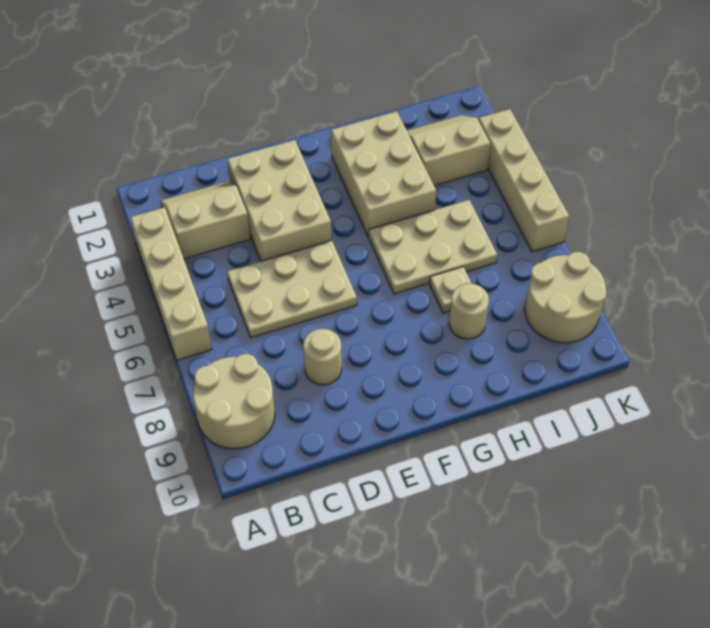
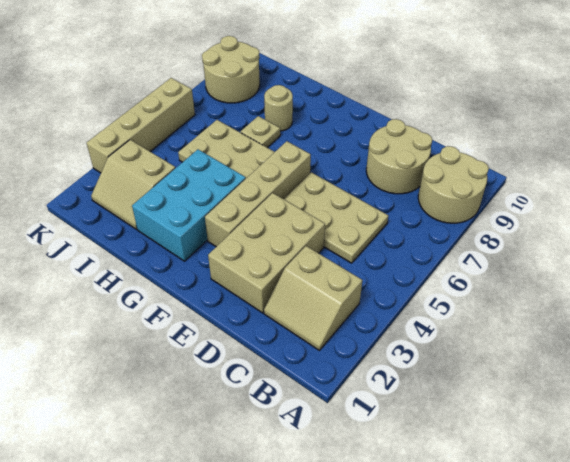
tan brick A3:A6 level 1 -> tan brick F3:F6 level 1
tan round brick D8 level 1 -> tan round brick C8:D9 level 1
tan brick G2:H4 level 1 -> cyan brick G2:H4 level 1

